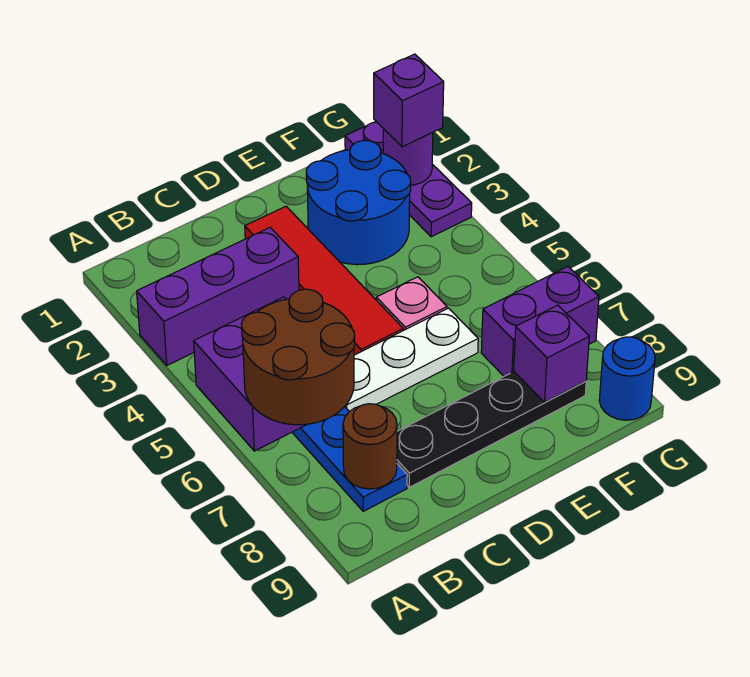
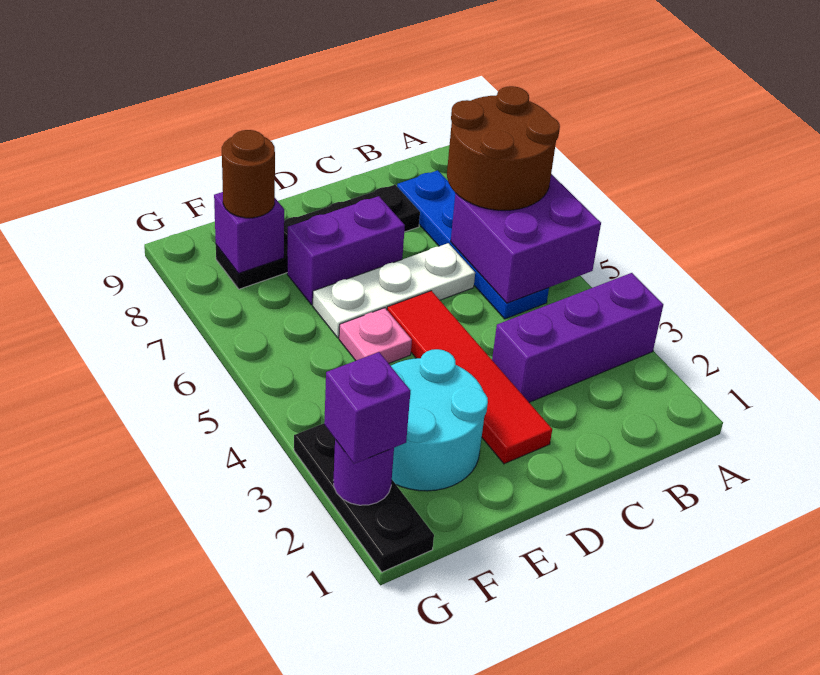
brown round brick B8 level 2 -> brown round brick F8 level 3
blue round brick E2:F3 level 1 -> cyan round brick E2:F3 level 1
purple brick F7:G7 level 1 -> purple brick D7:E7 level 1
purple plate G1:G3 level 1 -> black plate G1:G3 level 1
blue round brick G9 level 1 -> none

